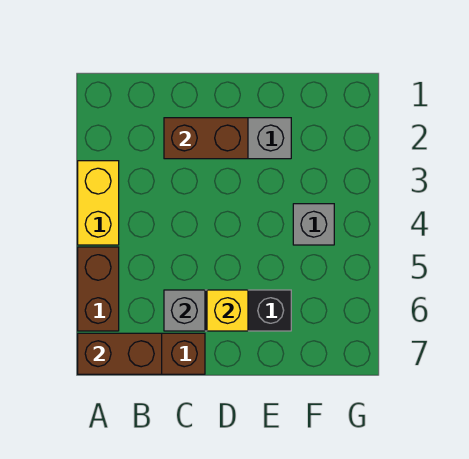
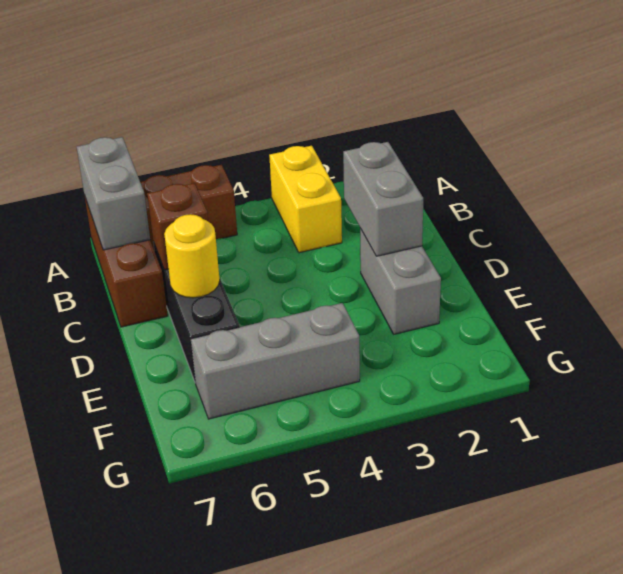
yellow brick A3:A4 level 1 -> yellow brick A3:B3 level 1
brown brick A7:B7 level 2 -> grey brick A7:B7 level 2
brown brick C2:D2 level 2 -> grey brick C2:D2 level 2
grey brick C6 level 2 -> brown brick C6 level 2
yellow brick D6 level 2 -> yellow round brick D6 level 2
grey brick F4 level 1 -> grey brick F4:F6 level 1

